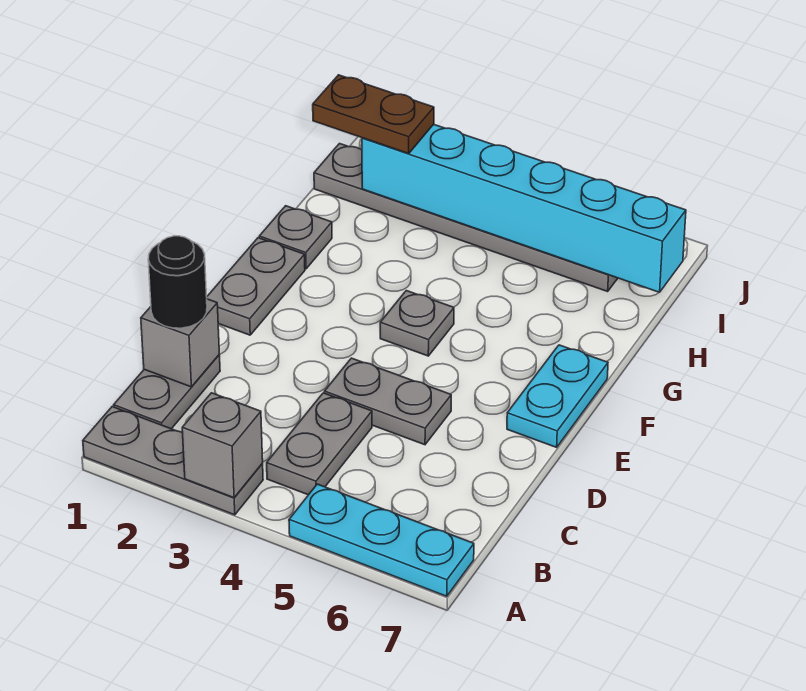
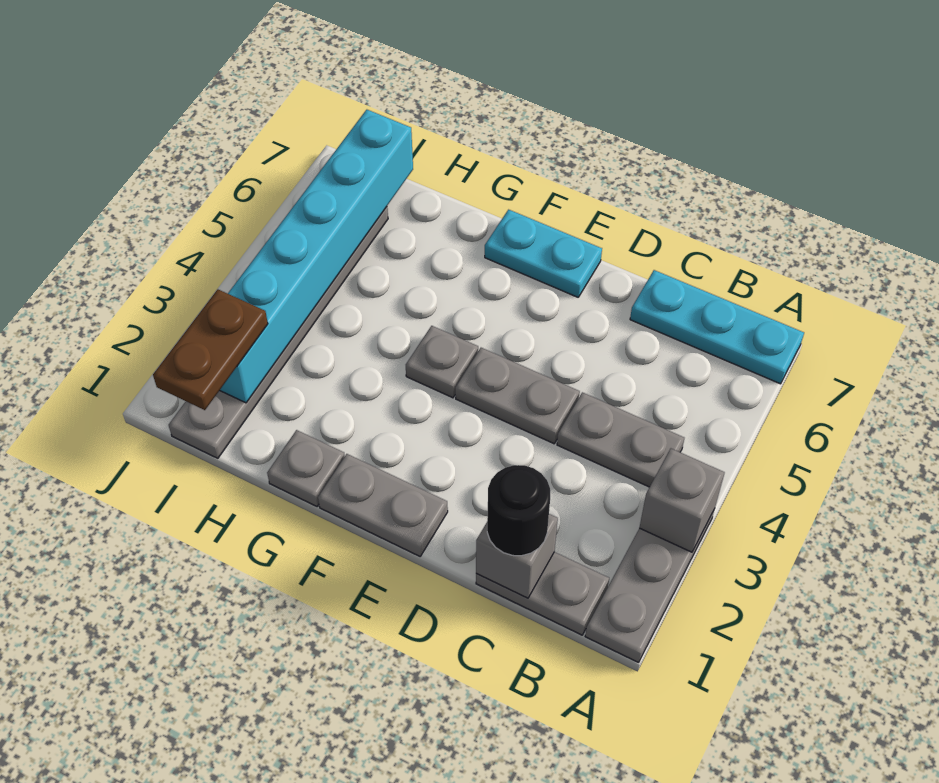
cyan plate A5:A7 level 1 -> cyan plate A7:C7 level 1
grey plate D4:D5 level 1 -> grey plate D4:E4 level 1

